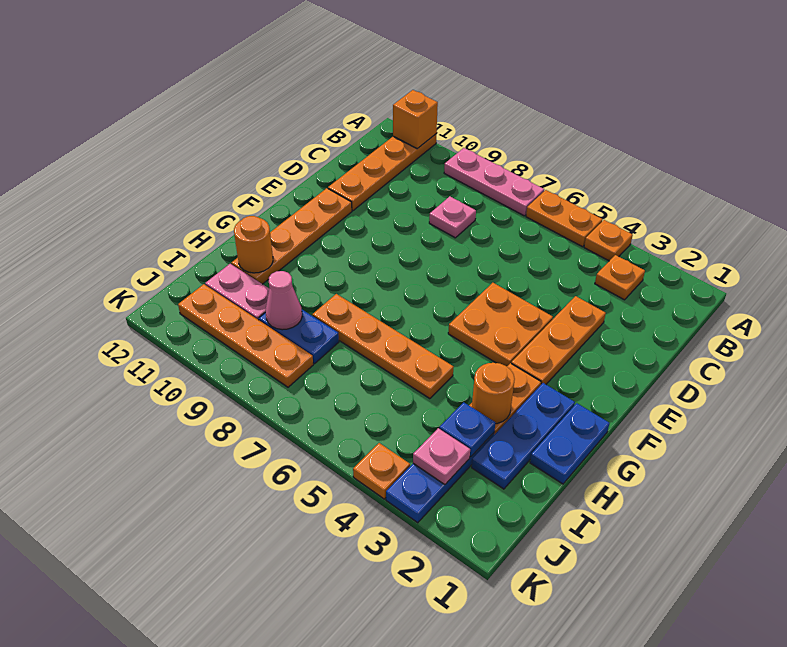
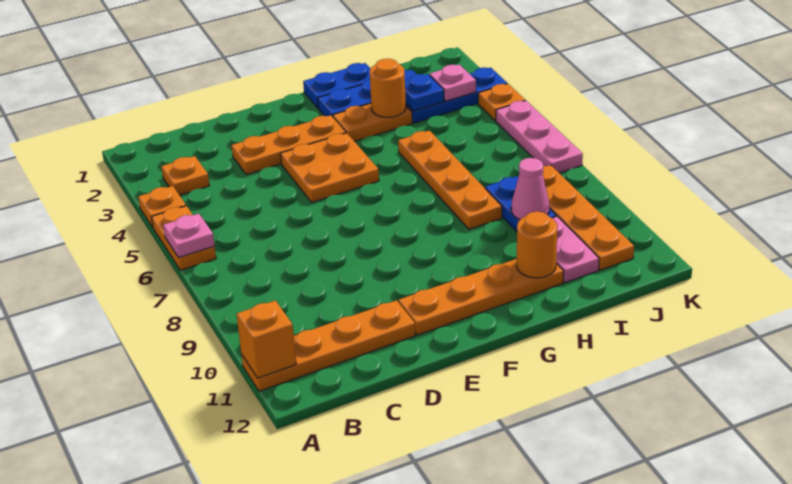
pink plate A7:A9 level 1 -> pink plate K5:K7 level 1
pink plate C8 level 1 -> pink plate A6 level 2

